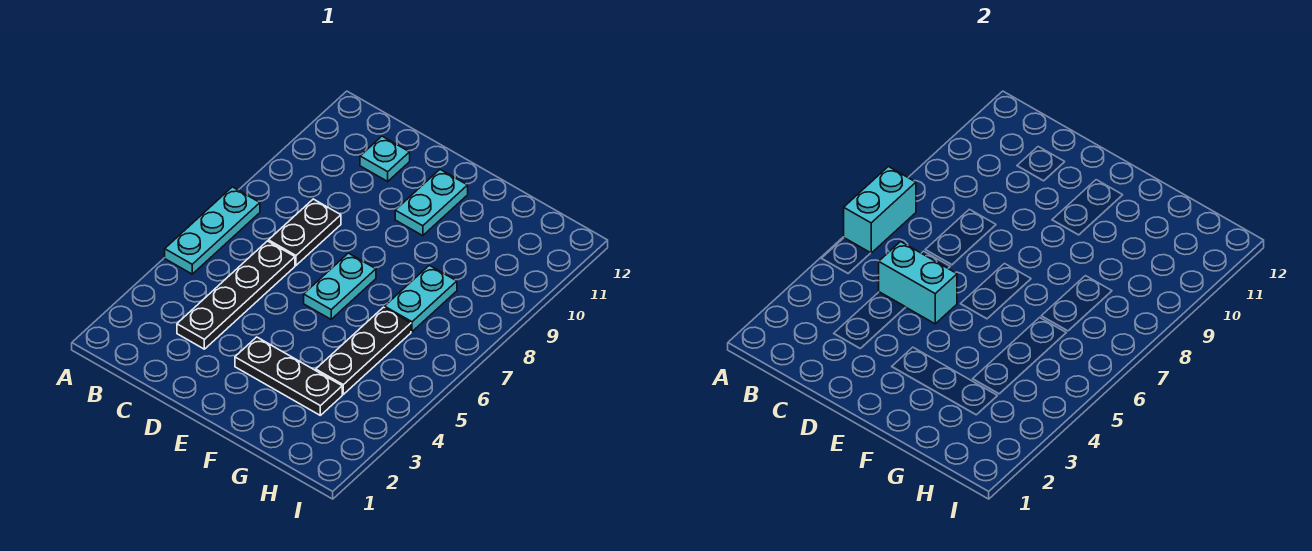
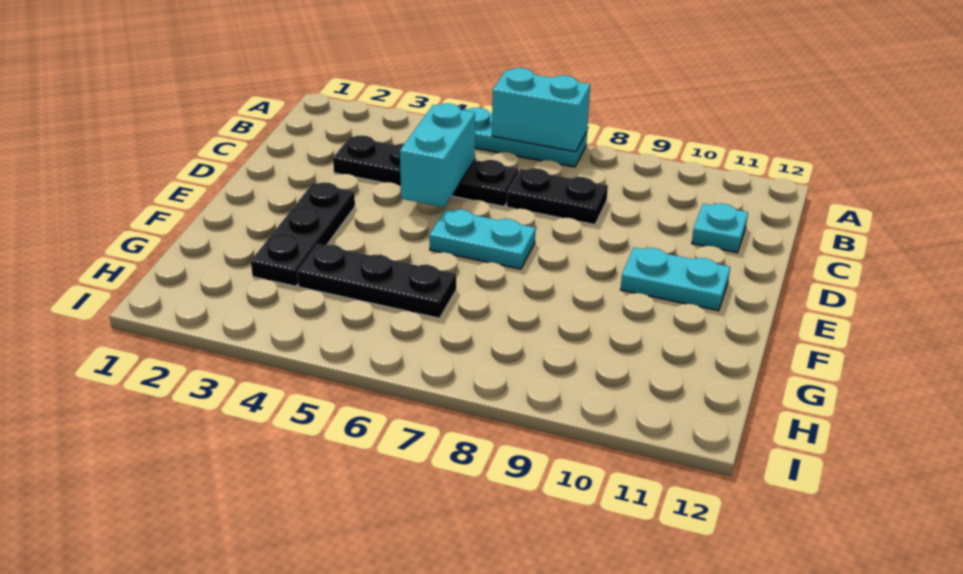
cyan plate G7:G8 level 1 -> none

